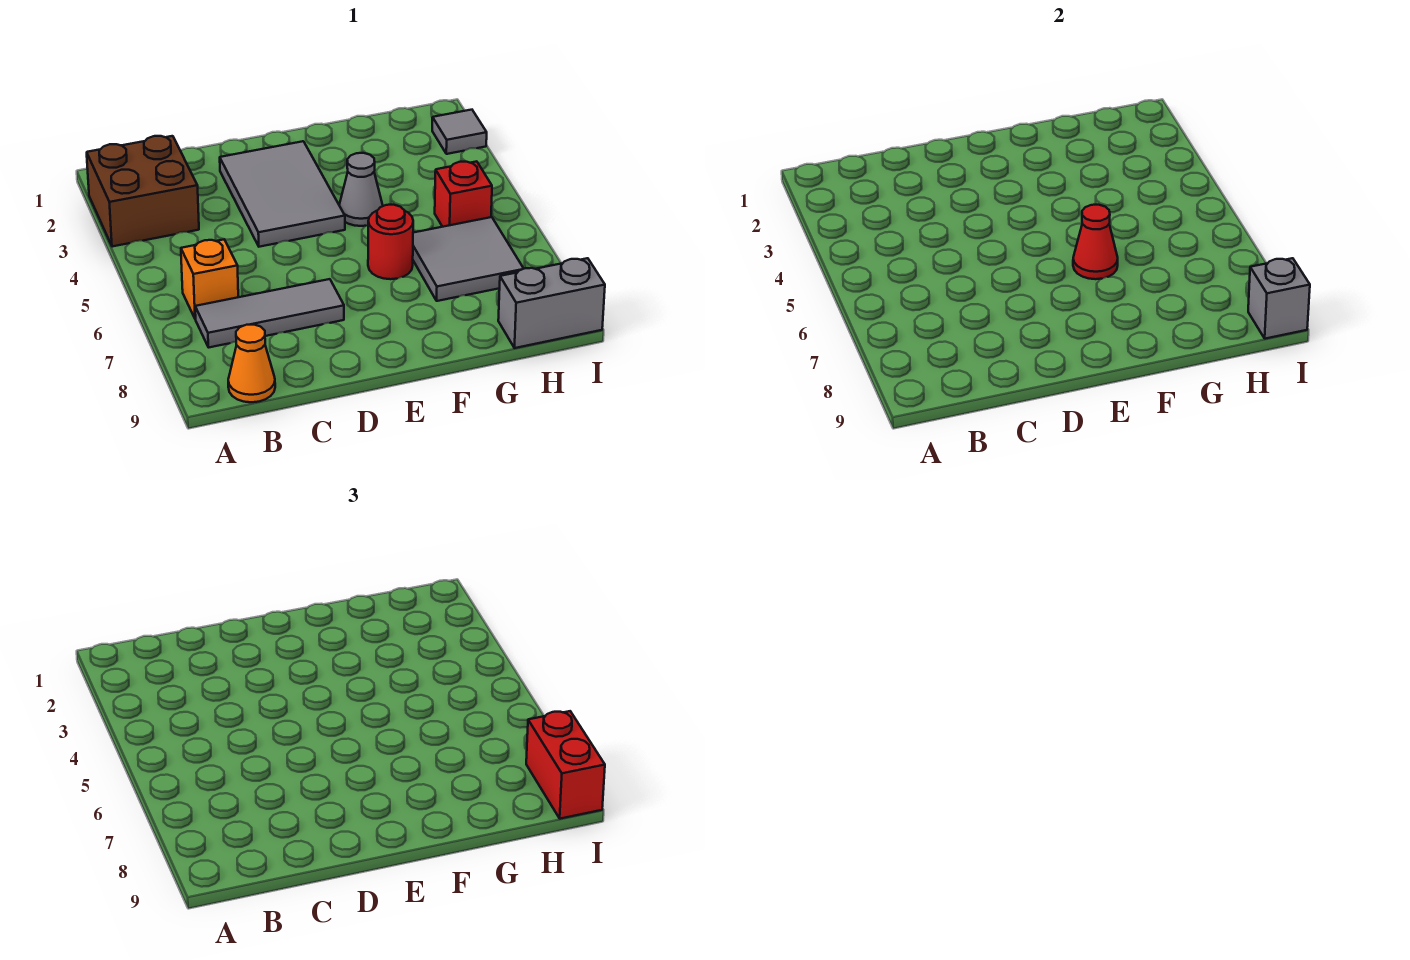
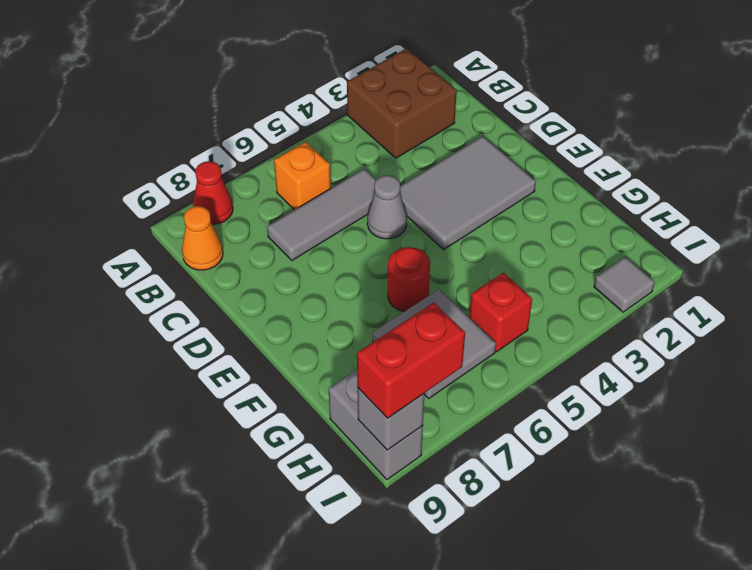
grey tile B7:D7 level 1 -> grey tile C5:C7 level 1
grey cone F4 level 1 -> grey cone D5 level 1
red cone F6 level 2 -> red cone A8 level 1

